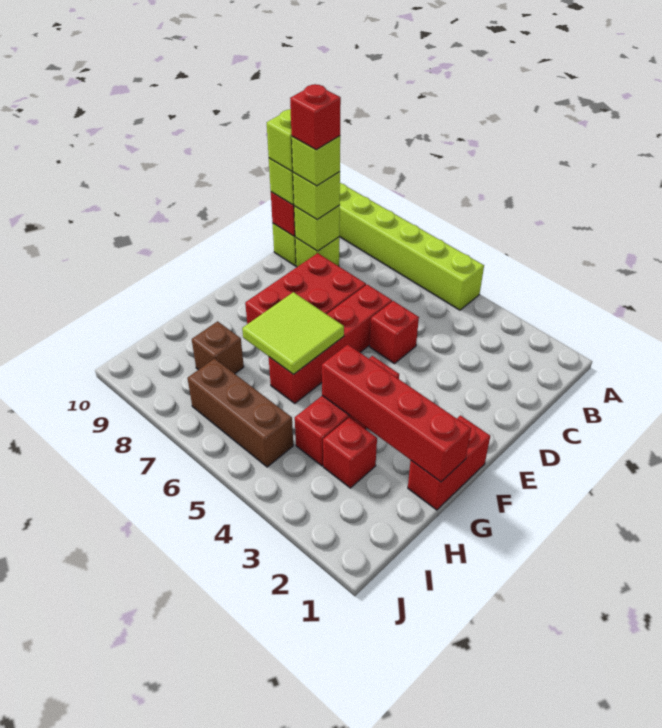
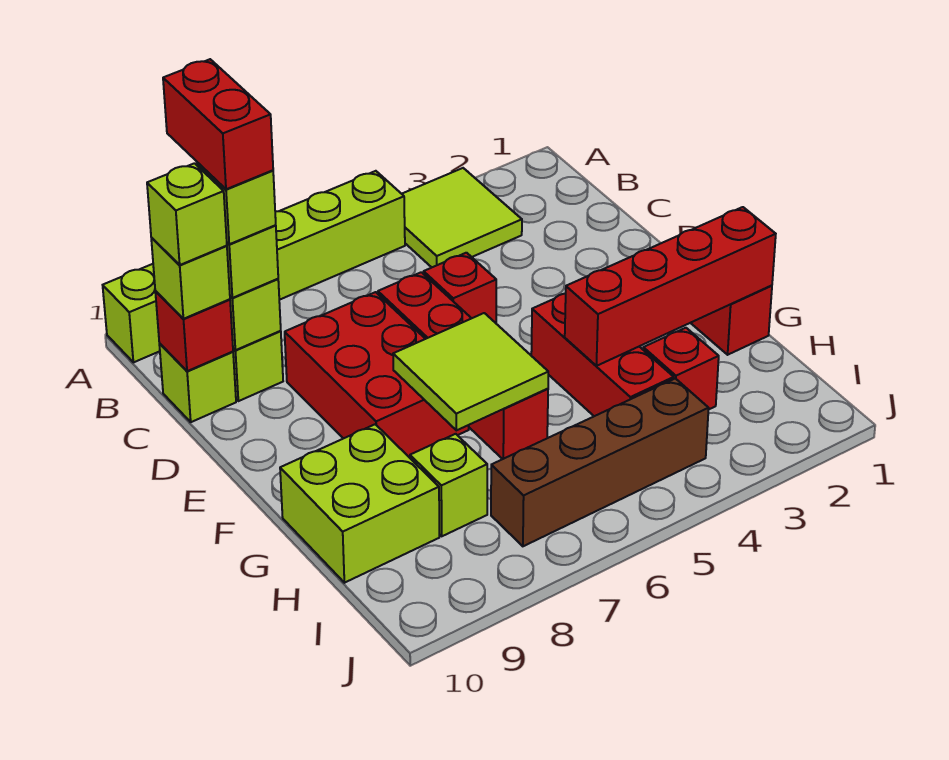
none -> lime tile A3:B4 level 1
red brick C9 level 5 -> red brick B9:C9 level 5
none -> lime brick G9:H10 level 1
brown brick H8 level 1 -> lime brick H8 level 1
brown brick I5:I7 level 1 -> brown brick I4:I7 level 1

